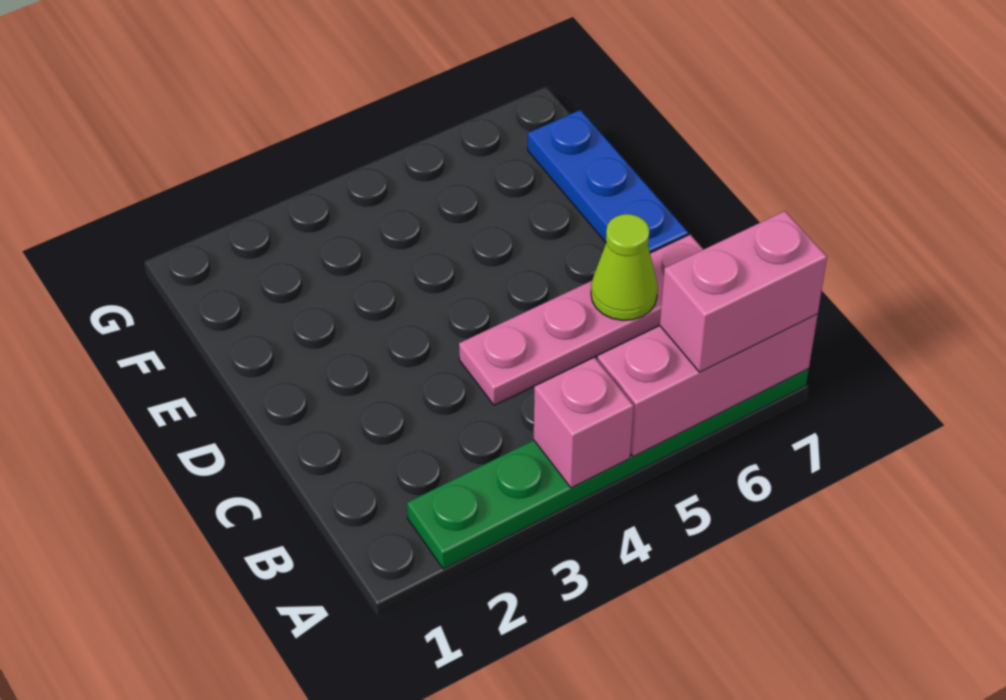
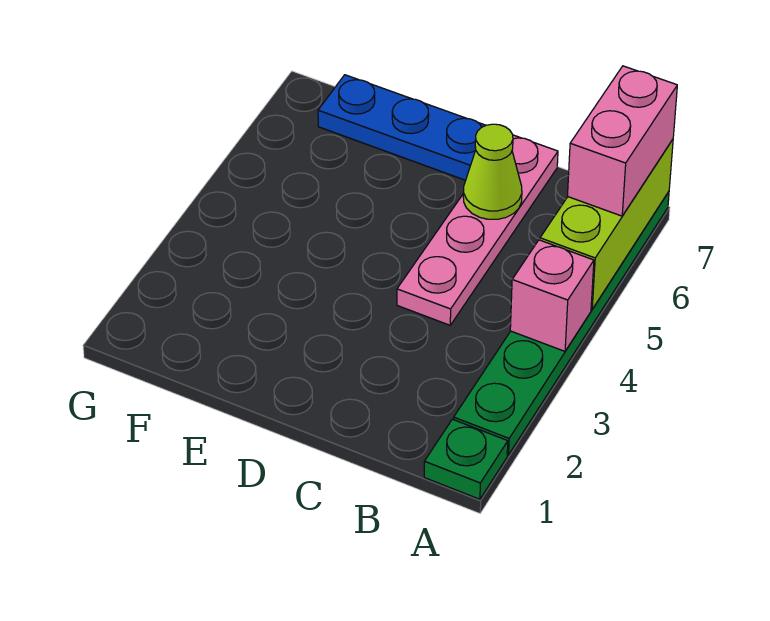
none -> green plate A1 level 1
pink brick A5:A7 level 2 -> lime brick A5:A7 level 2

